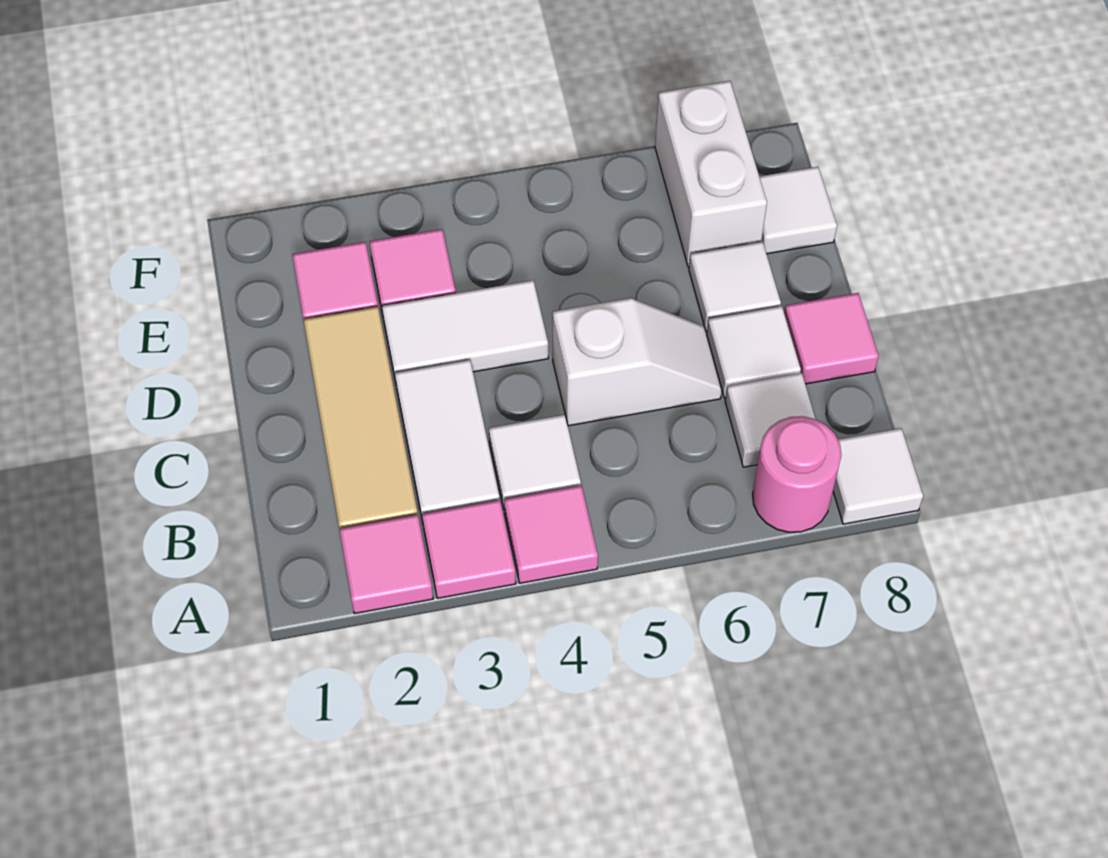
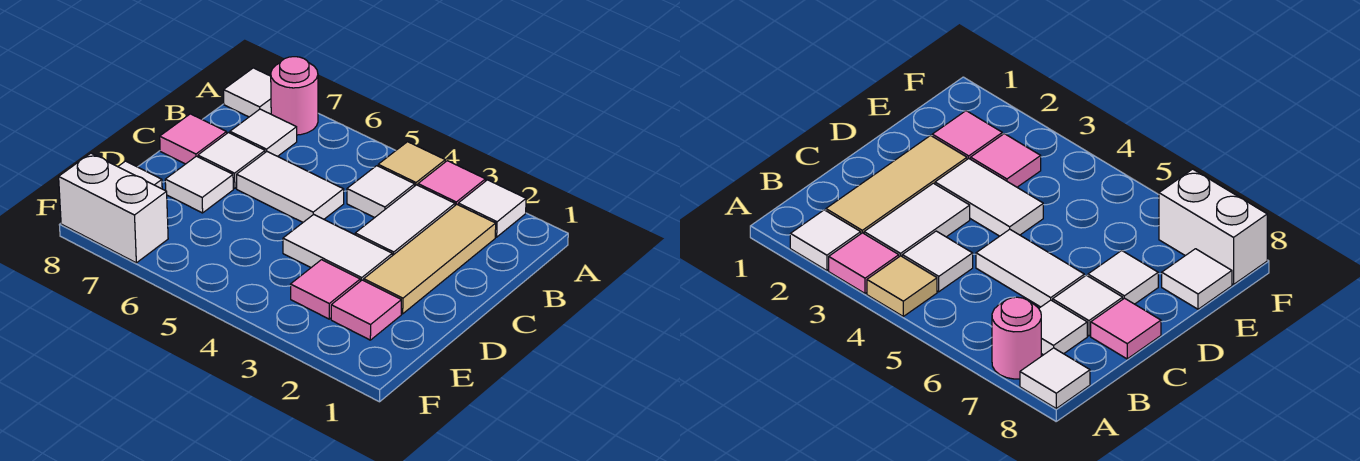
pink tile A2 level 1 -> white tile A2 level 1
pink tile A4 level 1 -> tan tile A4 level 1
white slope C5:C6 level 1 top 5 -> white tile C5:C6 level 1
white brick E7:F7 level 1 -> white brick F7:F8 level 1

